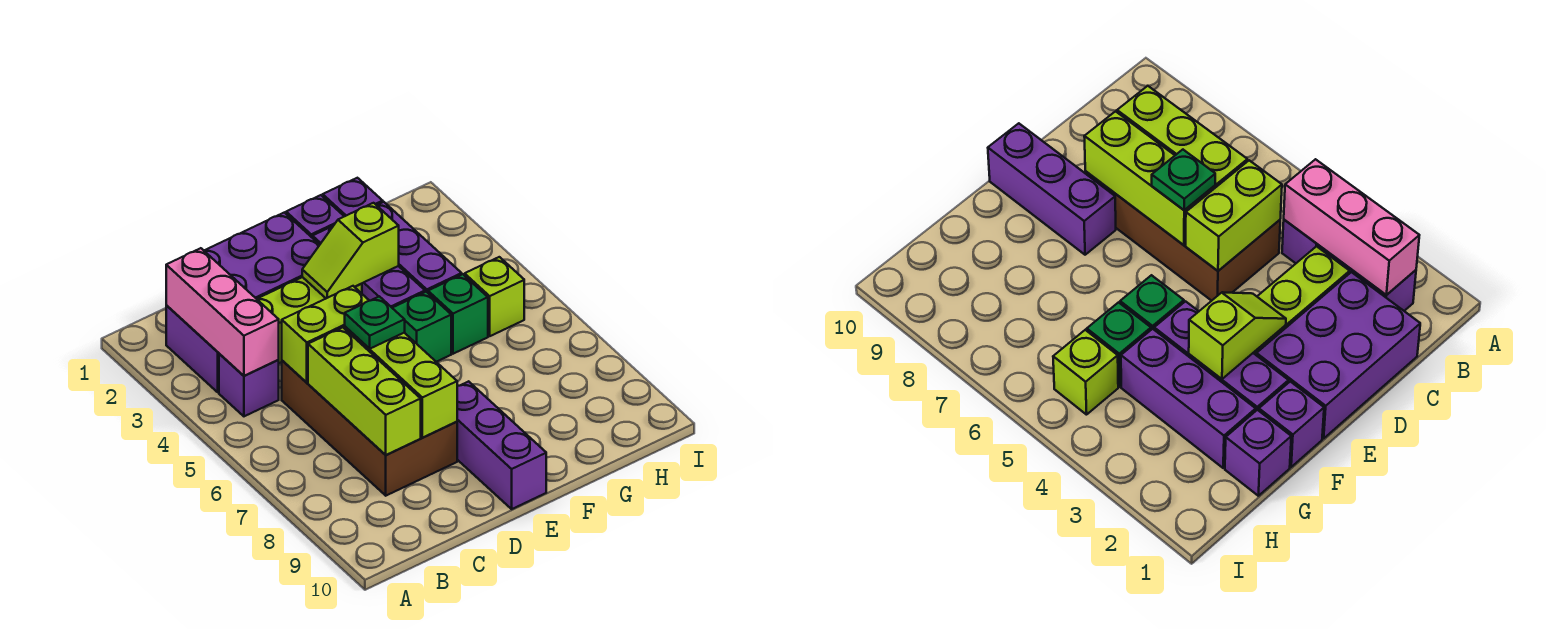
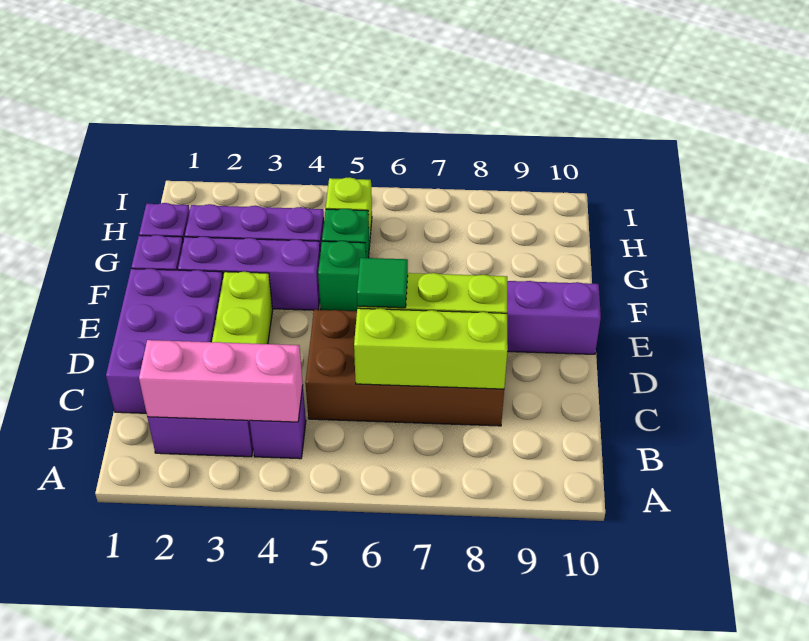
lime brick C5:D5 level 2 -> none
green plate D6 level 3 -> green tile D6 level 3
lime slope E3:F3 level 2 top F -> none

